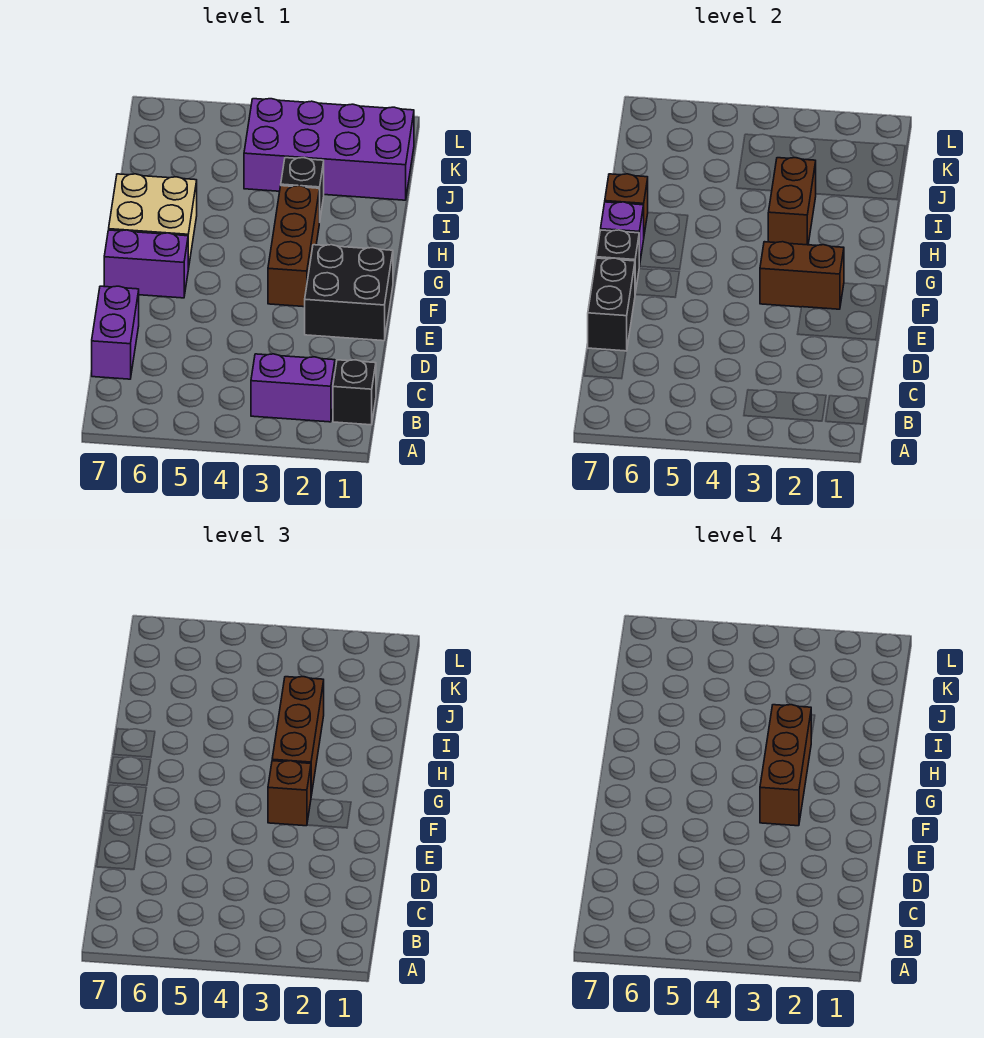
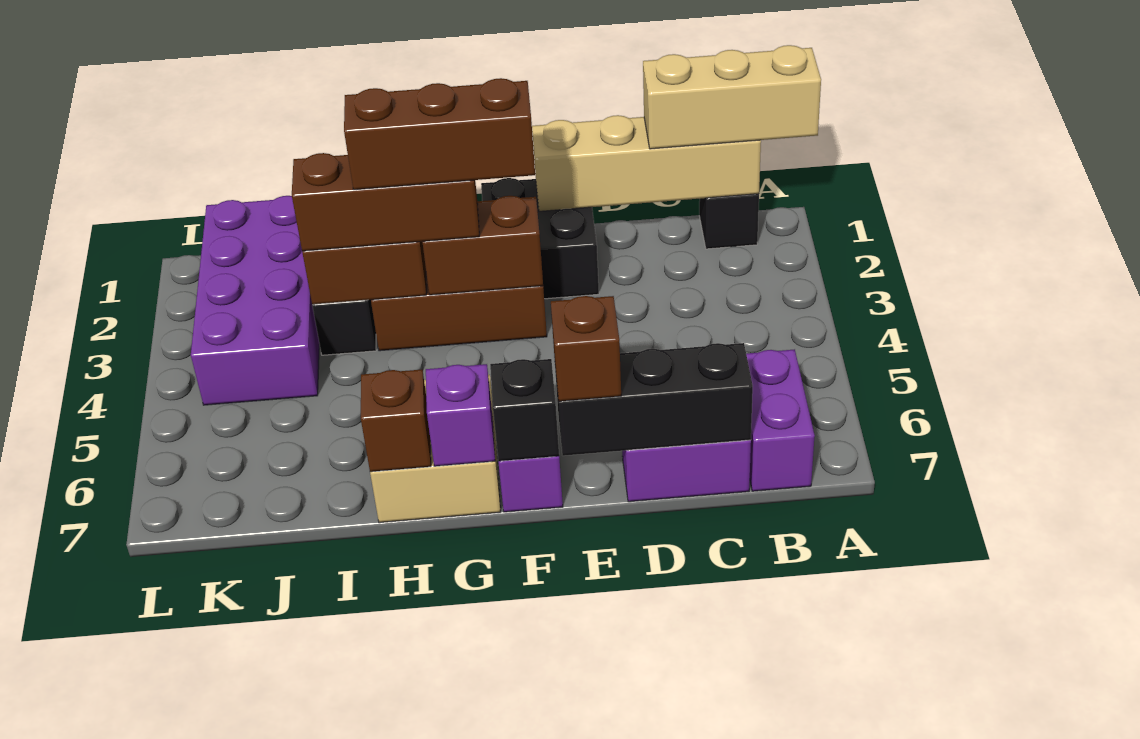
none -> tan brick A1:C1 level 3
none -> tan brick B1:E1 level 2
purple brick B2:B3 level 1 -> purple brick B6:B7 level 1
black brick D7:E7 level 2 -> black brick C7:E7 level 2
brown brick F2:F3 level 2 -> brown brick F3:G3 level 2
brown brick F3 level 3 -> brown brick E7 level 3

